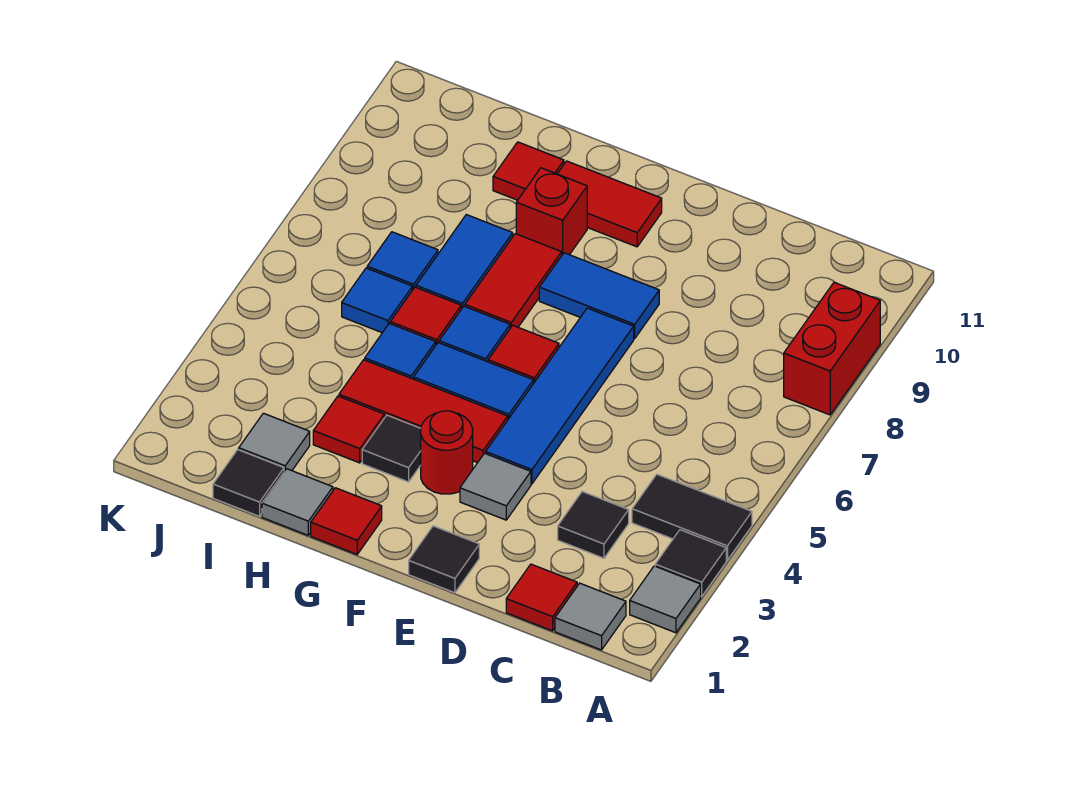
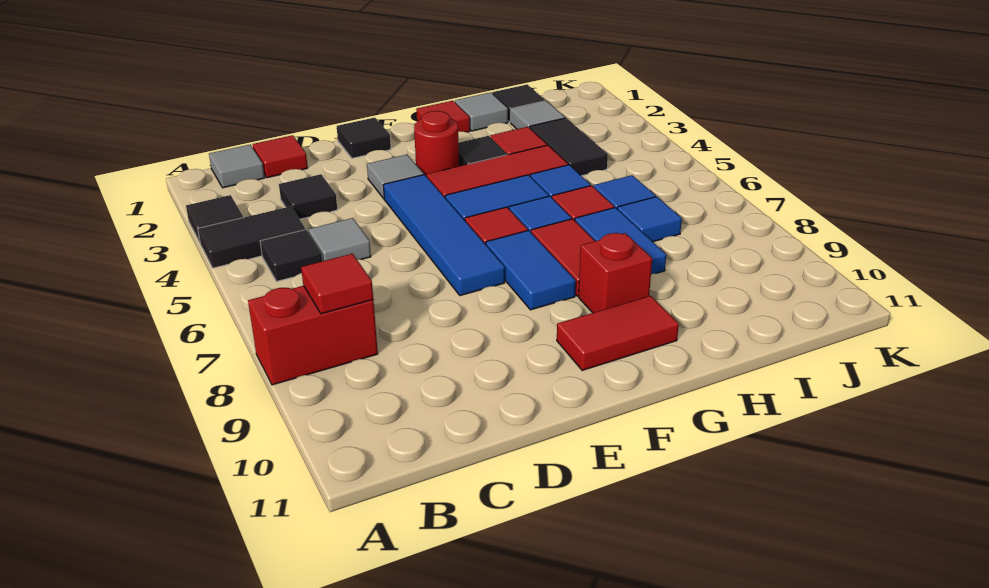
grey tile A2 level 1 -> grey tile C5 level 1
red brick A8:A9 level 1 -> red brick A8:B8 level 1
none -> black tile B5 level 1
blue tile E8:F8 level 1 -> blue tile F7:F8 level 1
red tile H10 level 1 -> red tile B8 level 2
none -> black tile I3:I4 level 1

